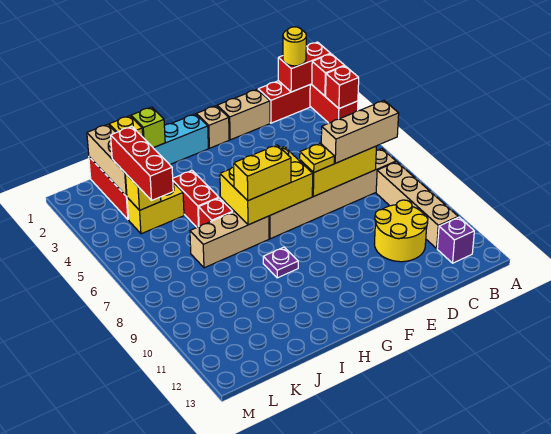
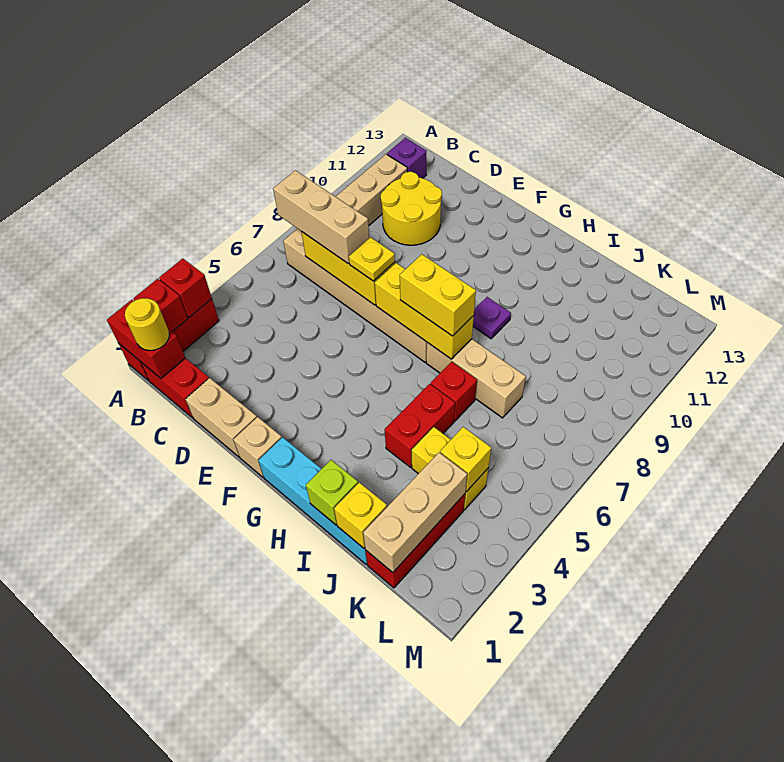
yellow brick F6:H7 level 2 -> yellow brick F7:H7 level 2
red brick K3:K5 level 3 -> none

